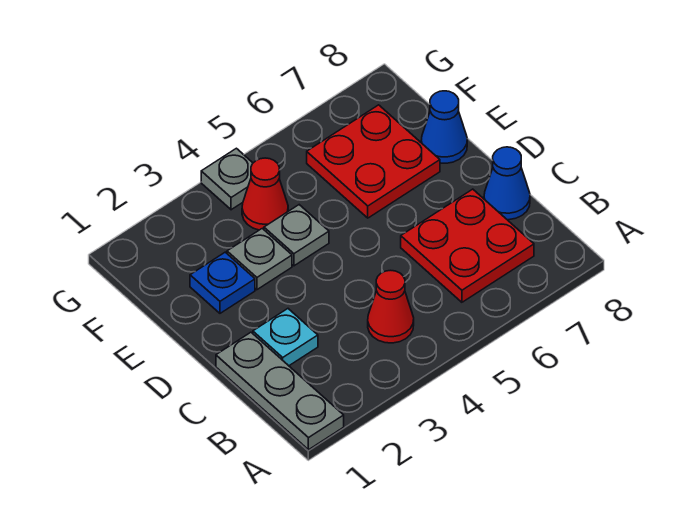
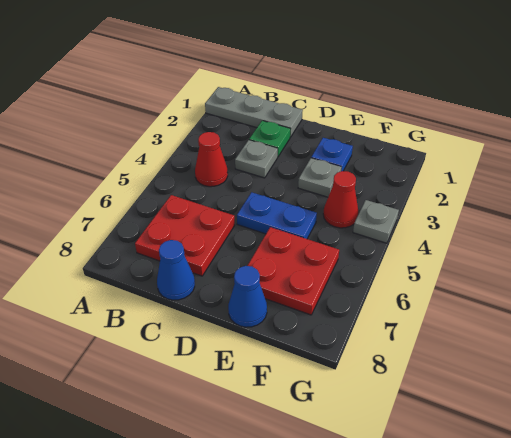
cyan plate C2 level 1 -> green plate C2 level 1
none -> blue plate D5:E5 level 1
grey plate E4 level 1 -> grey plate C3 level 1

